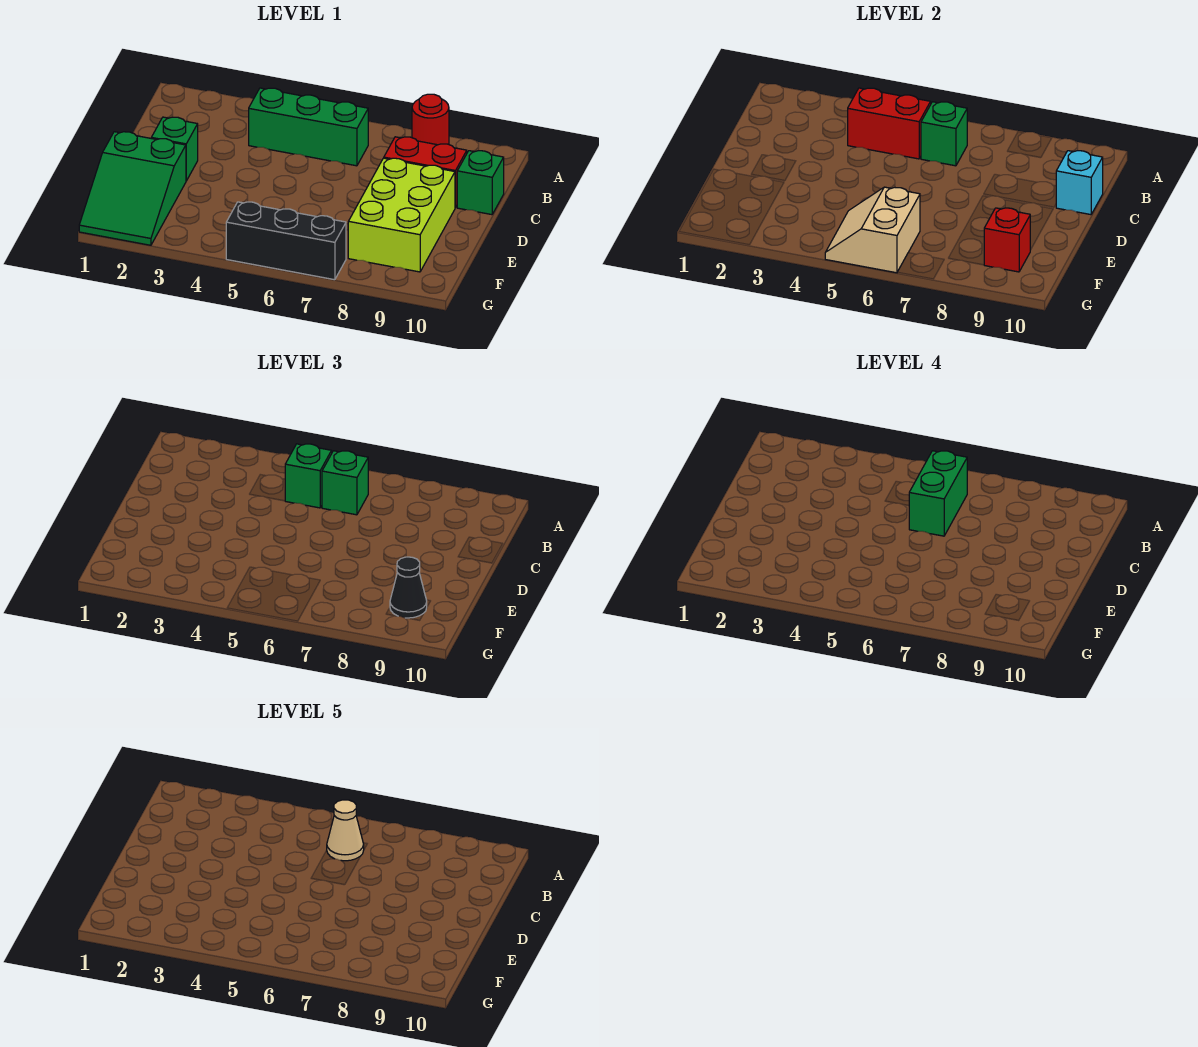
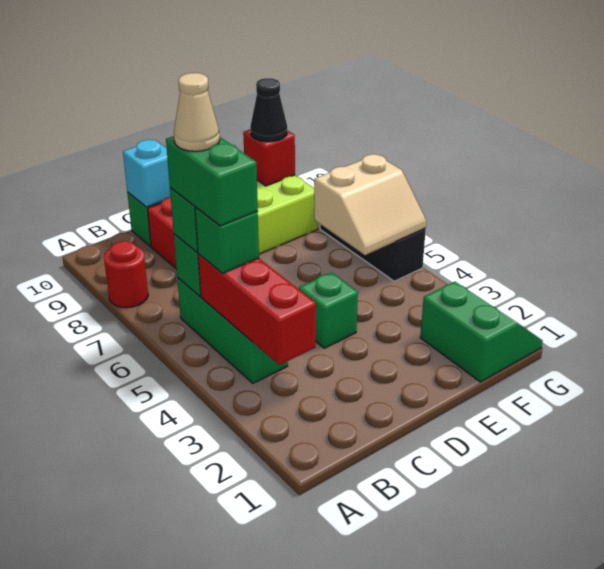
red brick B4:B5 level 2 -> red brick B3:B5 level 2
green brick B6:C6 level 4 -> green brick B5:B6 level 4
green brick D2 level 1 -> green brick D4 level 1
green slope E1:G2 level 1 top E -> green slope F1:G2 level 1 top F

